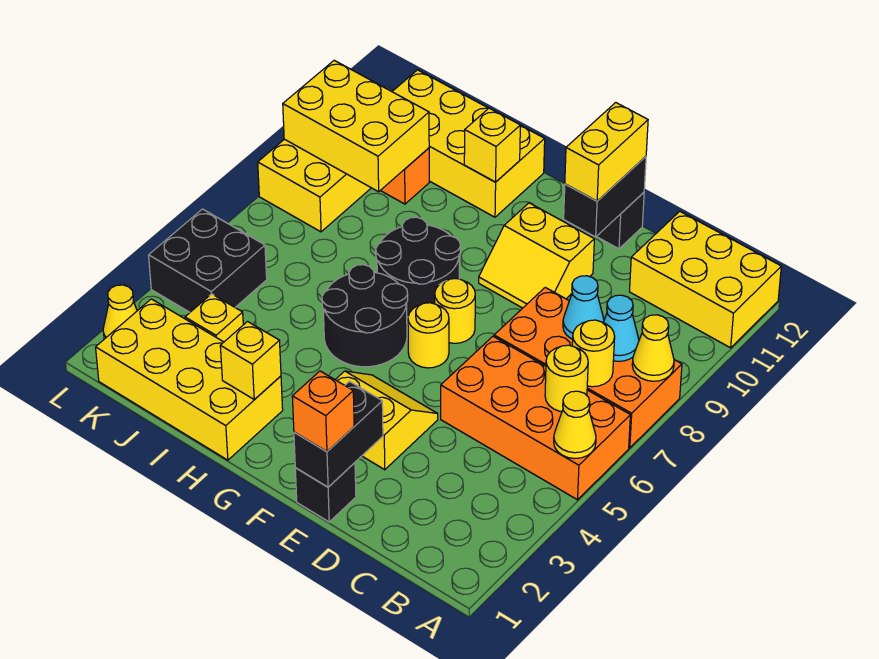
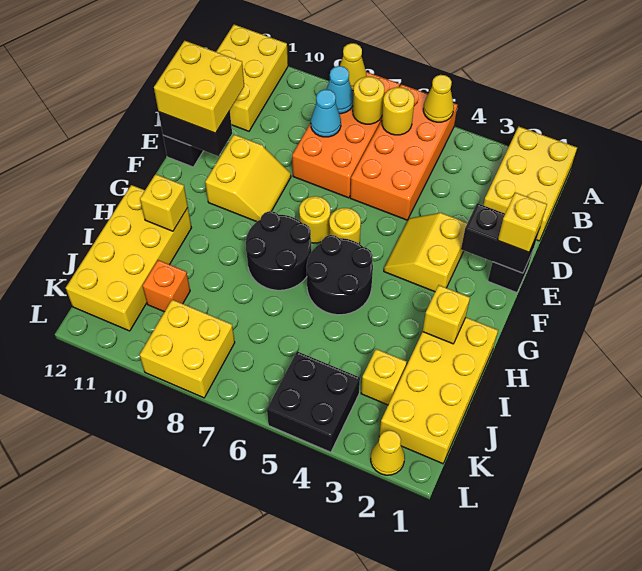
orange brick E1 level 3 -> yellow brick E1 level 3
yellow brick E11:E12 level 3 -> yellow brick D11:E12 level 3
yellow brick J9:L10 level 2 -> yellow brick A1:C2 level 1

